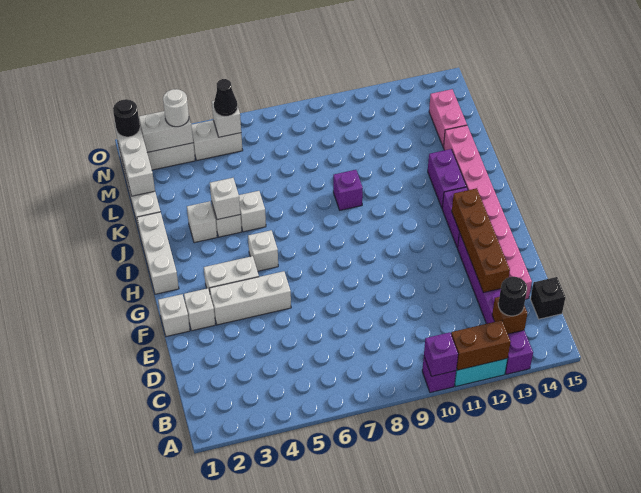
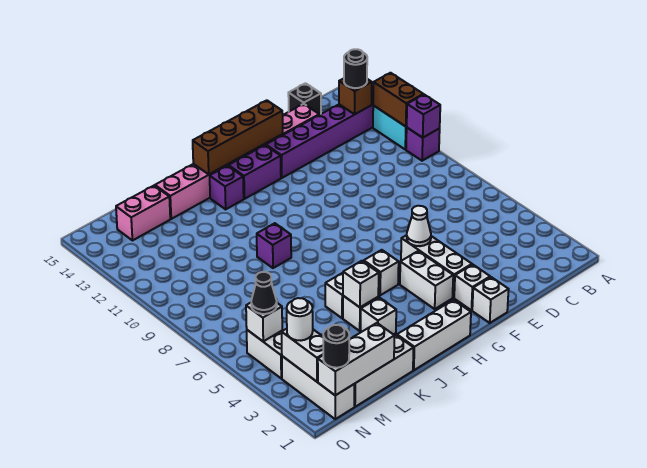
brown brick D13:G13 level 2 -> brown brick F14:I14 level 2
none -> white cone F5 level 2
purple brick I13:J13 level 1 -> purple brick I13 level 1

